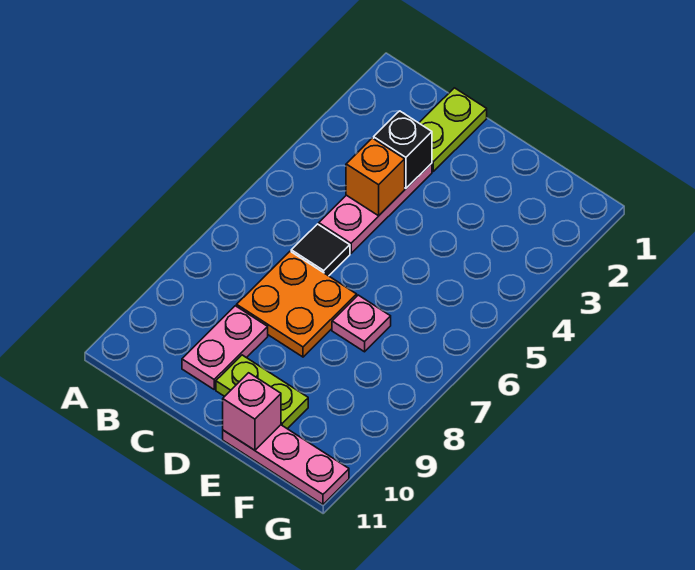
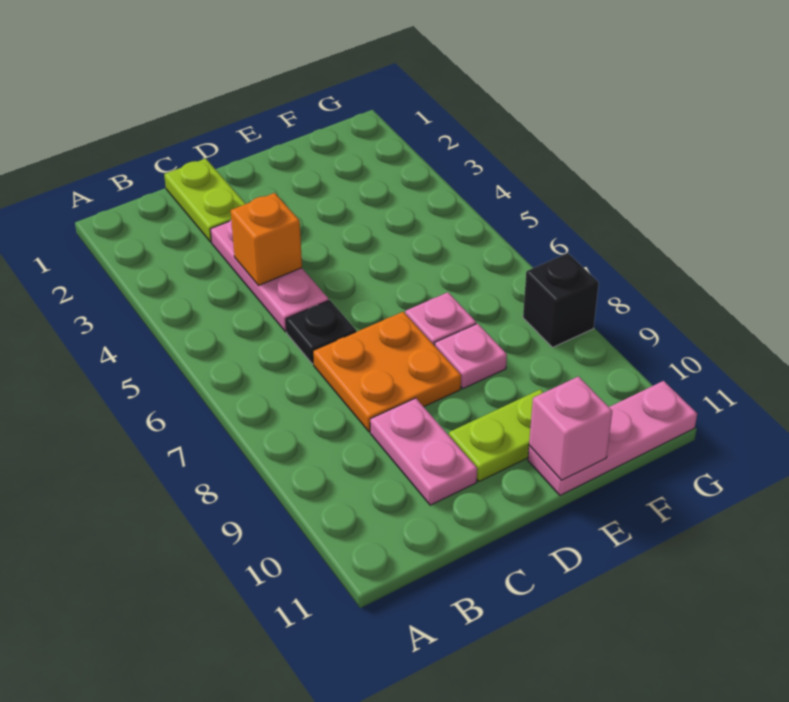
black brick C3 level 2 -> black brick G8 level 1
black tile C6 level 1 -> black plate C6 level 1
none -> pink plate E8 level 1

